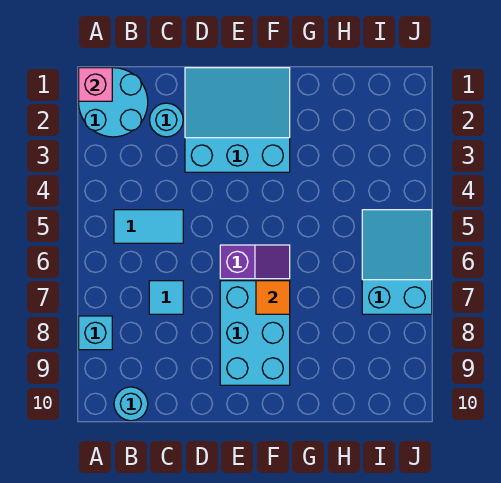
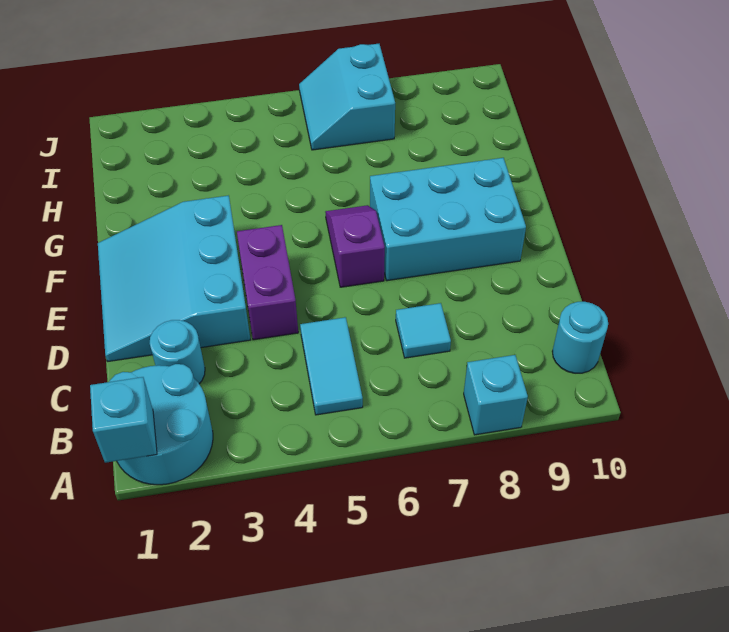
pink brick A1 level 2 -> cyan brick A1 level 2
none -> purple brick D4:E4 level 1
orange tile F7 level 2 -> none
cyan slope I5:J7 level 1 top 7 -> cyan slope I6:J7 level 1 top 7

